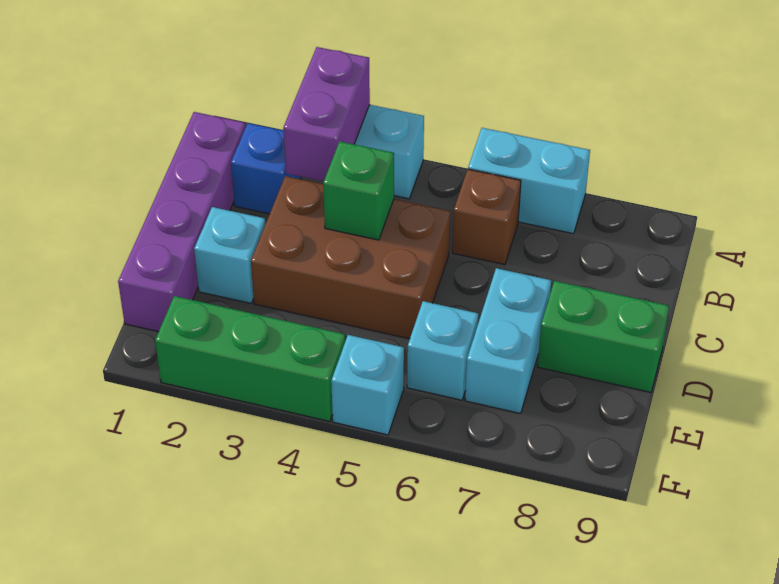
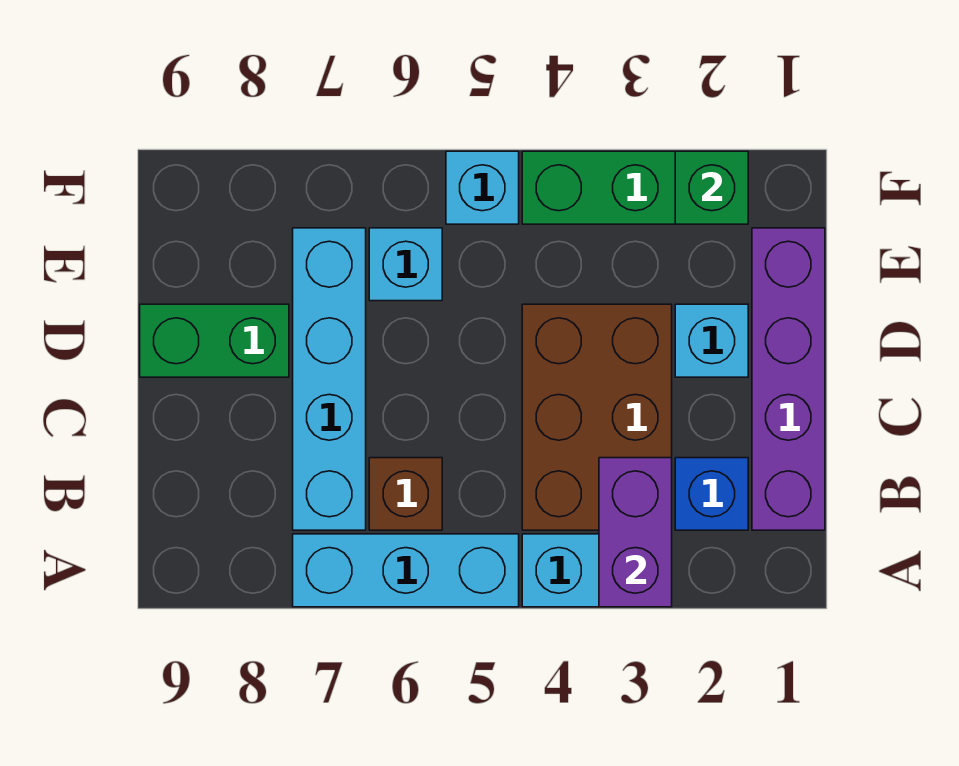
cyan brick A6:A7 level 1 -> cyan brick A5:A7 level 1
brown brick C3:D5 level 1 -> brown brick B3:D4 level 1
green brick C4 level 2 -> green brick F2 level 2
cyan brick D7:E7 level 1 -> cyan brick B7:E7 level 1

